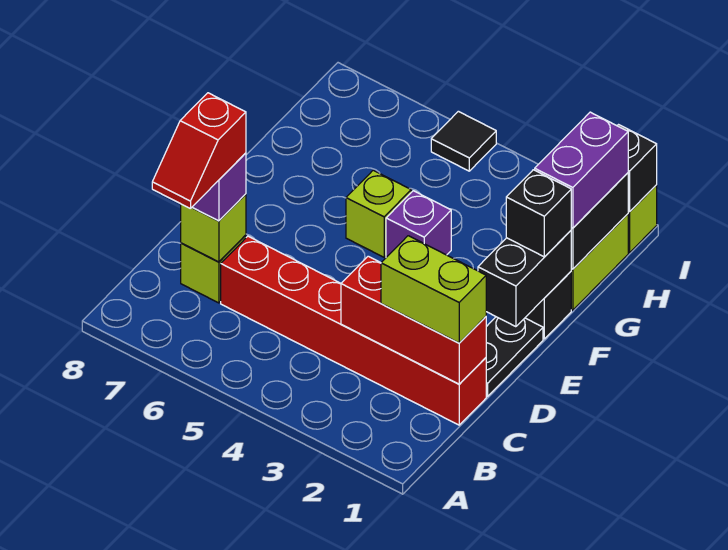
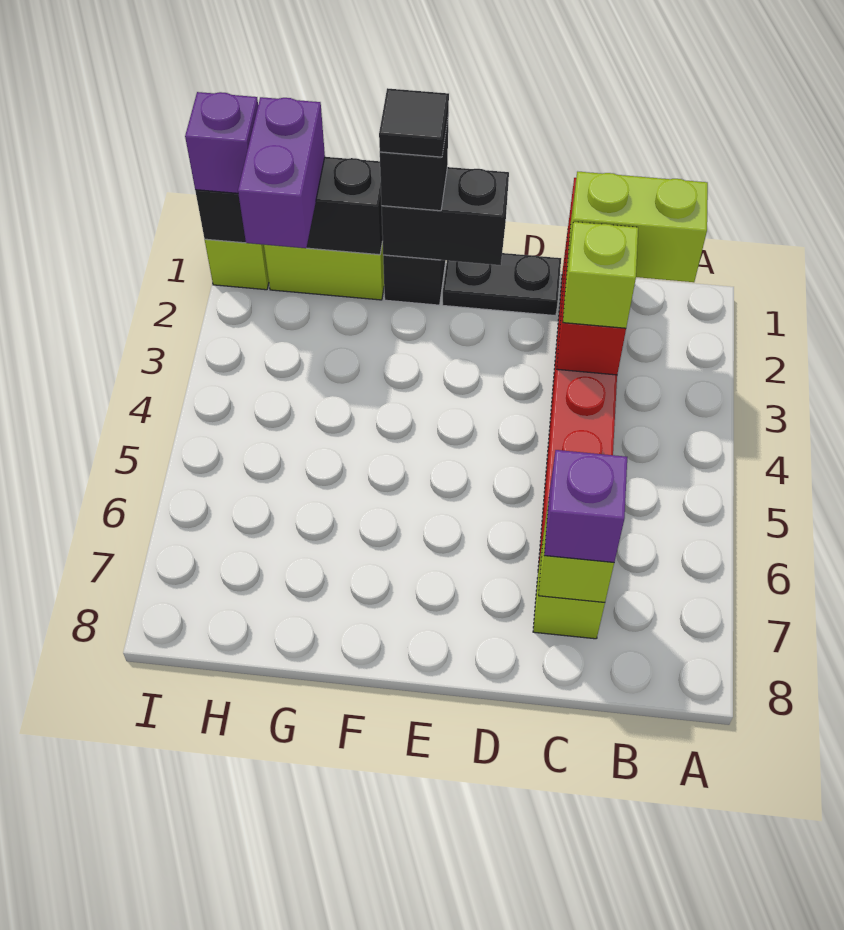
red slope B7:C7 level 4 top C -> none
lime brick C1:C2 level 3 -> lime brick B2:C2 level 3
purple brick F4 level 1 -> purple brick I1 level 3
lime brick F5 level 1 -> lime brick C3 level 3
purple brick G1:H1 level 3 -> purple brick H1:H2 level 3
black tile I5 level 1 -> black tile F1 level 4

